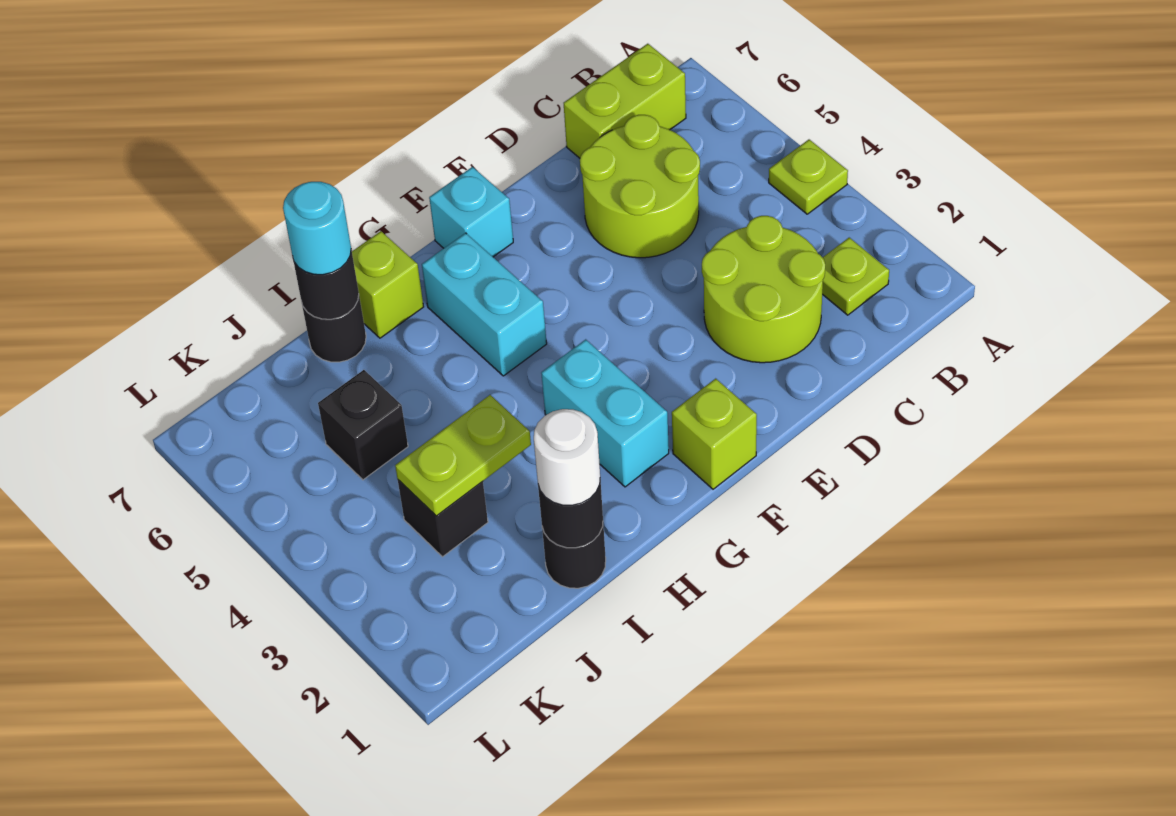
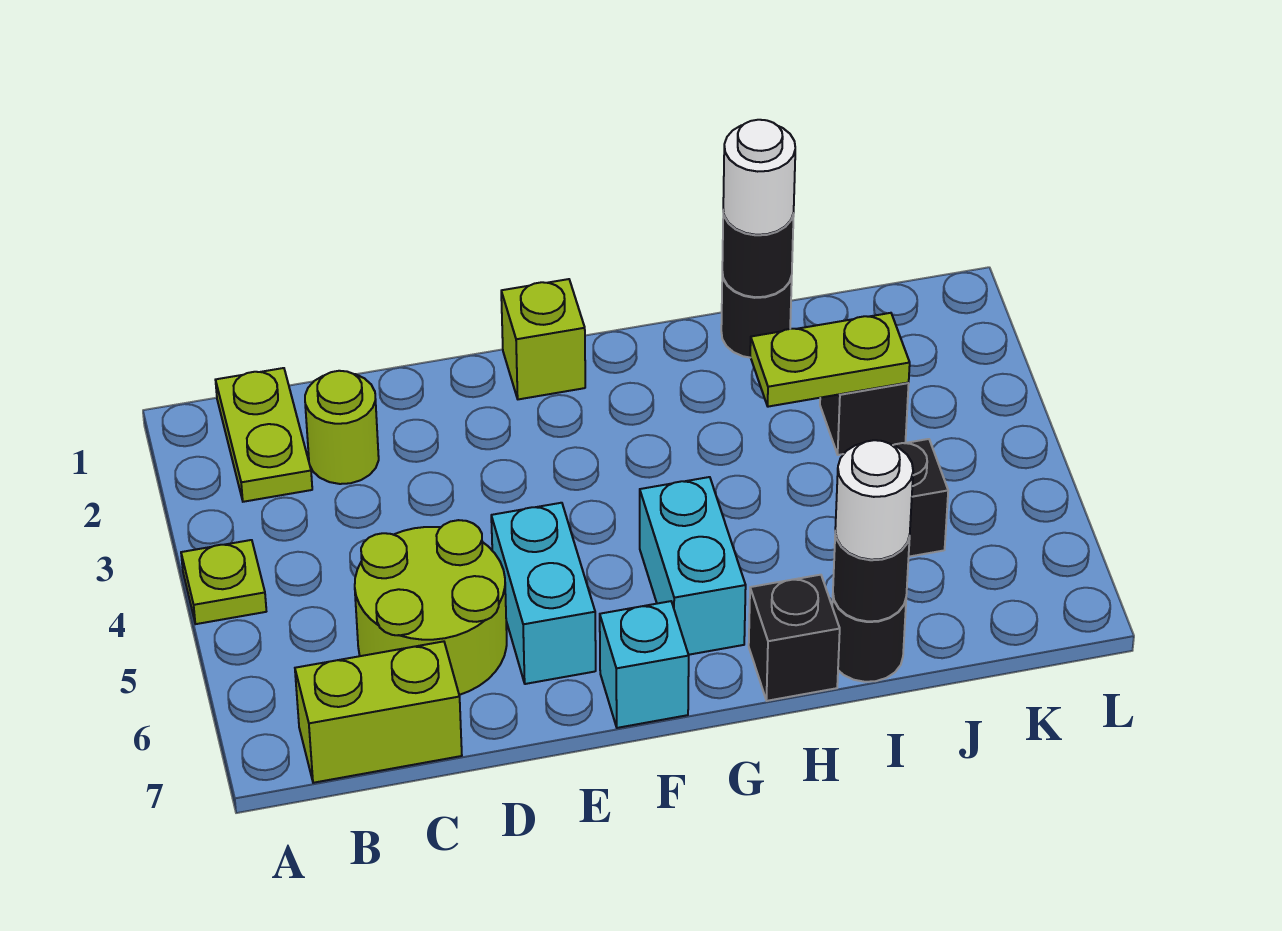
lime plate B2 level 1 -> lime plate B1:B2 level 1
lime round brick C2:D3 level 1 -> lime round brick C2 level 1
cyan brick G2:G3 level 1 -> cyan brick E5:E6 level 1
lime brick H7 level 1 -> black brick H7 level 1
cyan round brick I7 level 3 -> white round brick I7 level 3

